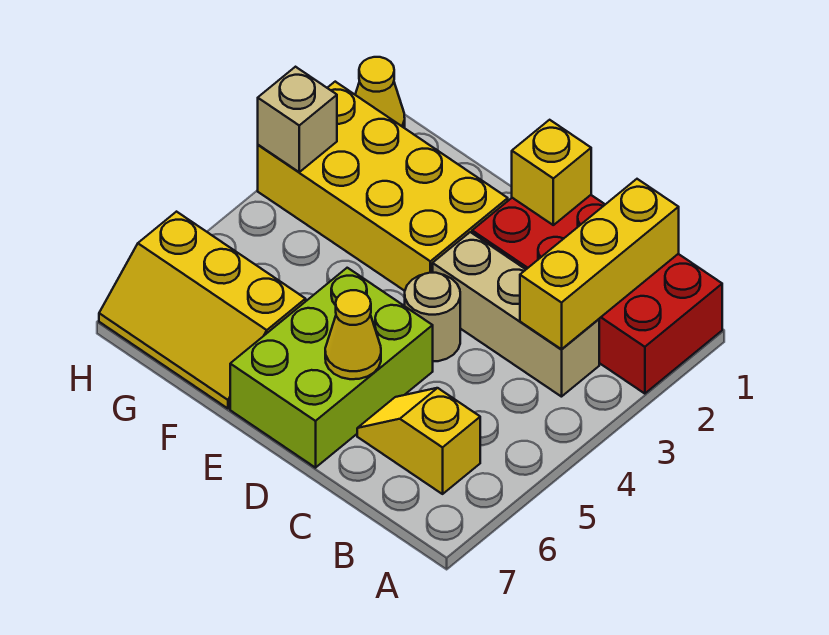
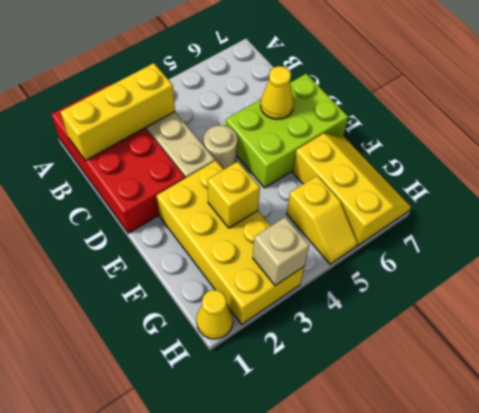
yellow slope B6:C6 level 1 top B -> yellow slope G5:H5 level 1 top G
yellow brick D1 level 2 -> yellow brick F3 level 2

